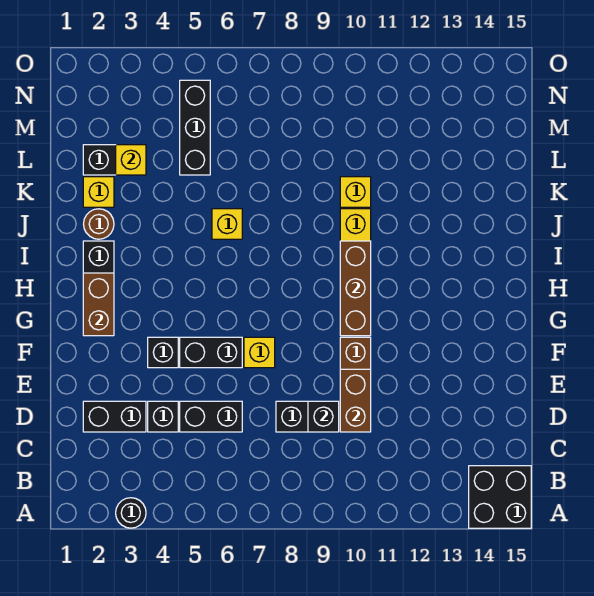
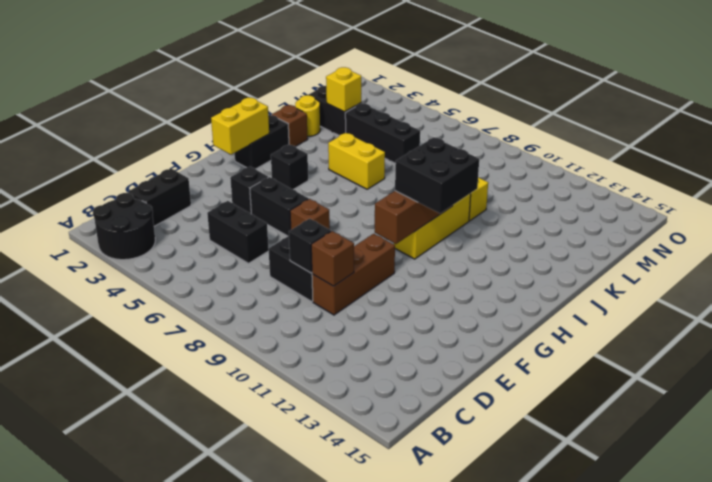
black round brick A3 level 1 -> black round brick A2:B3 level 1
black brick A14:B15 level 1 -> black brick H10:I11 level 3
black brick D2:D3 level 1 -> black brick C2:D2 level 1
black brick D4 level 1 -> black brick H4 level 1
brown brick D10:E10 level 2 -> brown brick D10 level 2
yellow brick F7 level 1 -> brown brick F7 level 1
brown brick G2:H2 level 2 -> yellow brick G2:H2 level 2
brown round brick J2 level 1 -> brown brick J2 level 1
yellow brick J6 level 1 -> yellow brick J5:J6 level 1
yellow brick K2 level 1 -> yellow round brick K2 level 1
black brick L5:N5 level 1 -> black brick L4:L6 level 1

